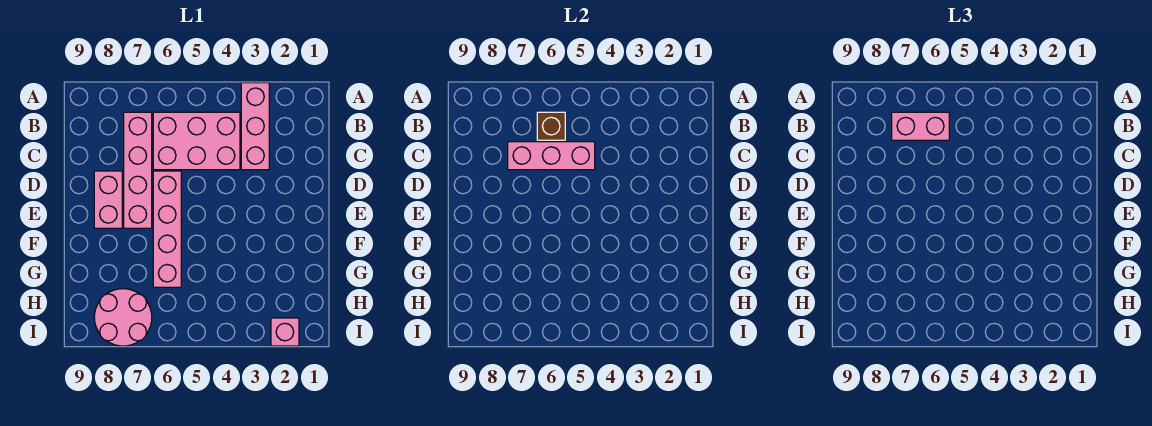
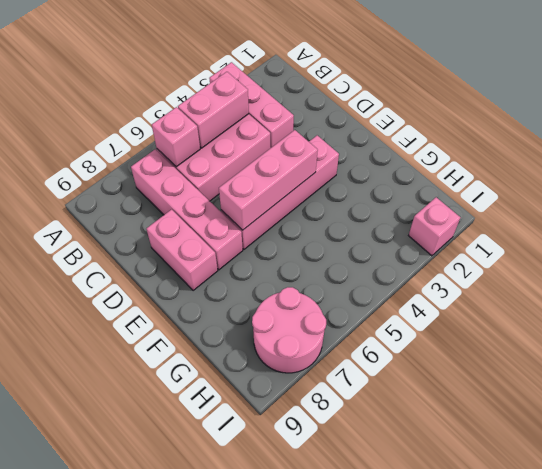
brown brick B6 level 2 -> pink brick B6 level 2
pink brick B6:B7 level 3 -> pink brick B4:B5 level 2
pink brick C5:C7 level 2 -> pink brick E4:E6 level 2
pink brick D6:G6 level 1 -> pink brick E3:E6 level 1

